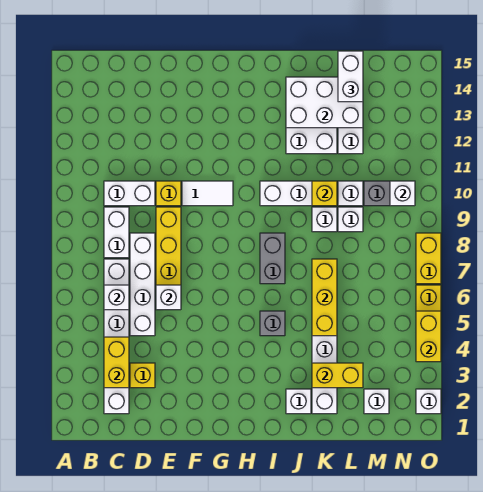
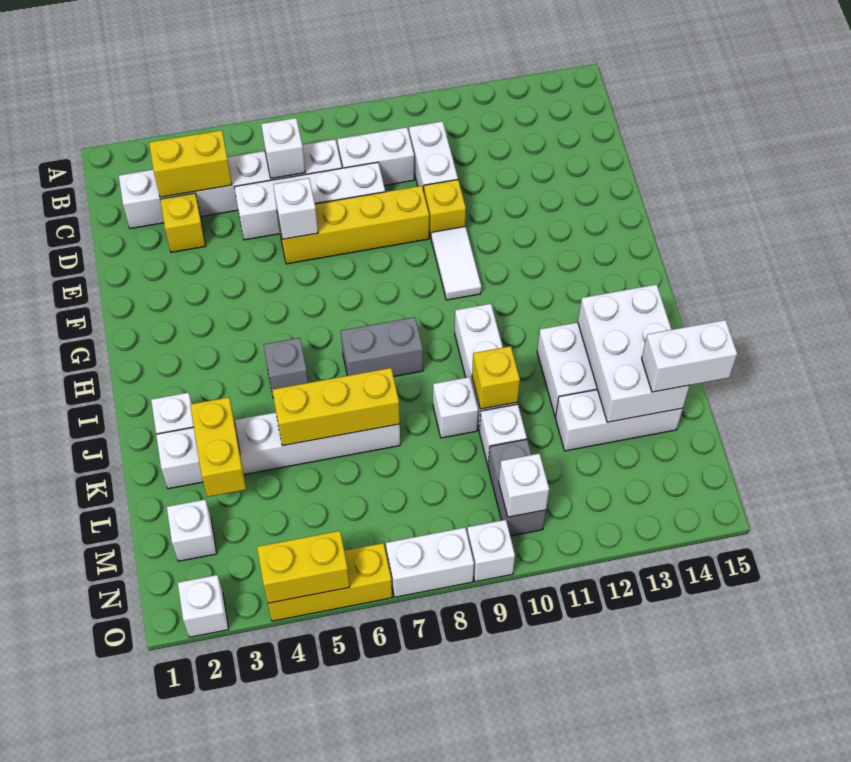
white brick L9 level 1 -> white brick O9 level 1
yellow brick O7:O8 level 1 -> white brick O7:O8 level 1

